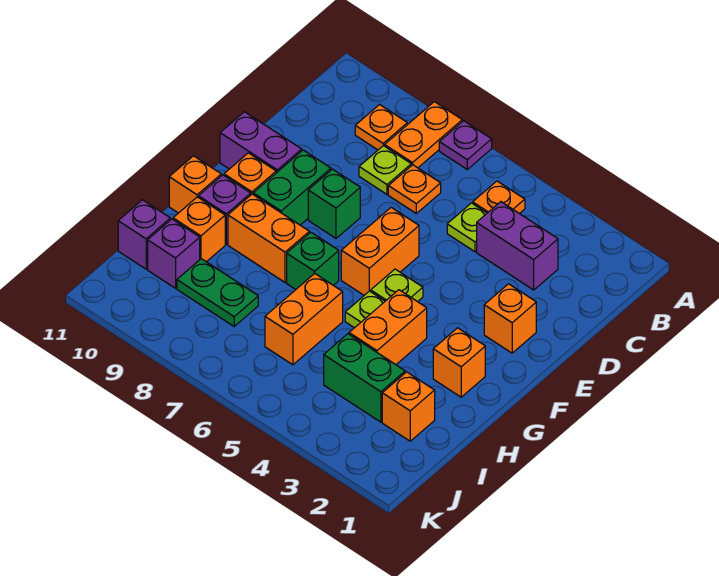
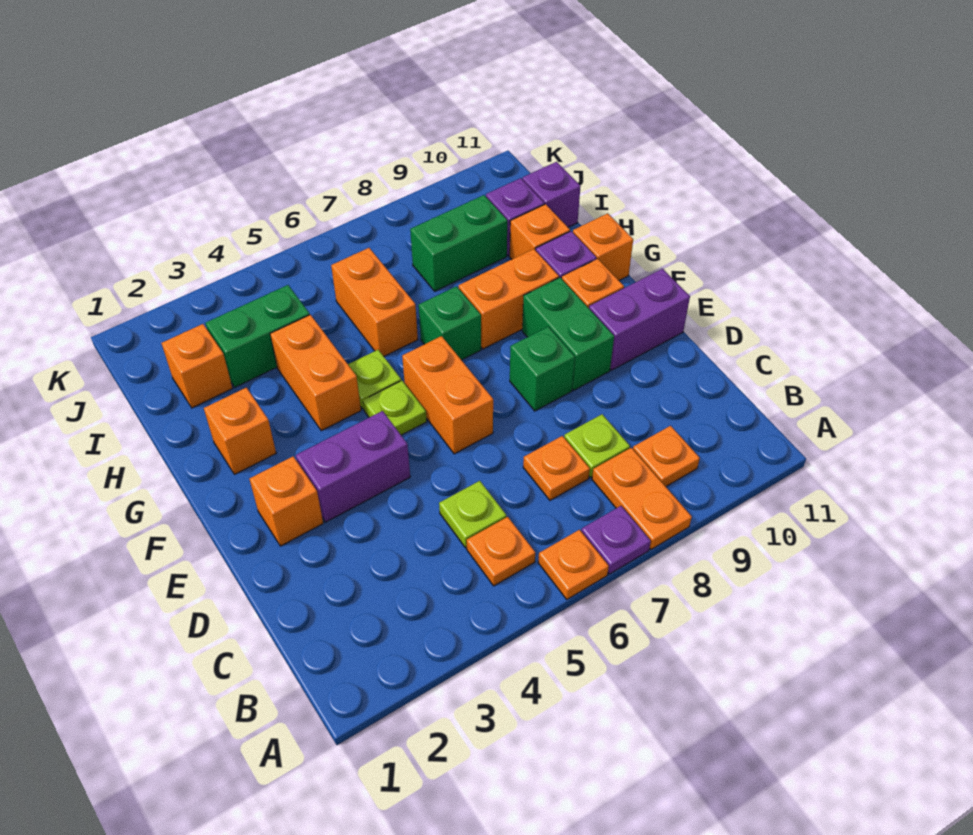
none -> orange plate A6 level 1
purple brick C3:C4 level 1 -> purple brick E3:E4 level 1
green plate I8:I9 level 1 -> green brick I8:I9 level 1

